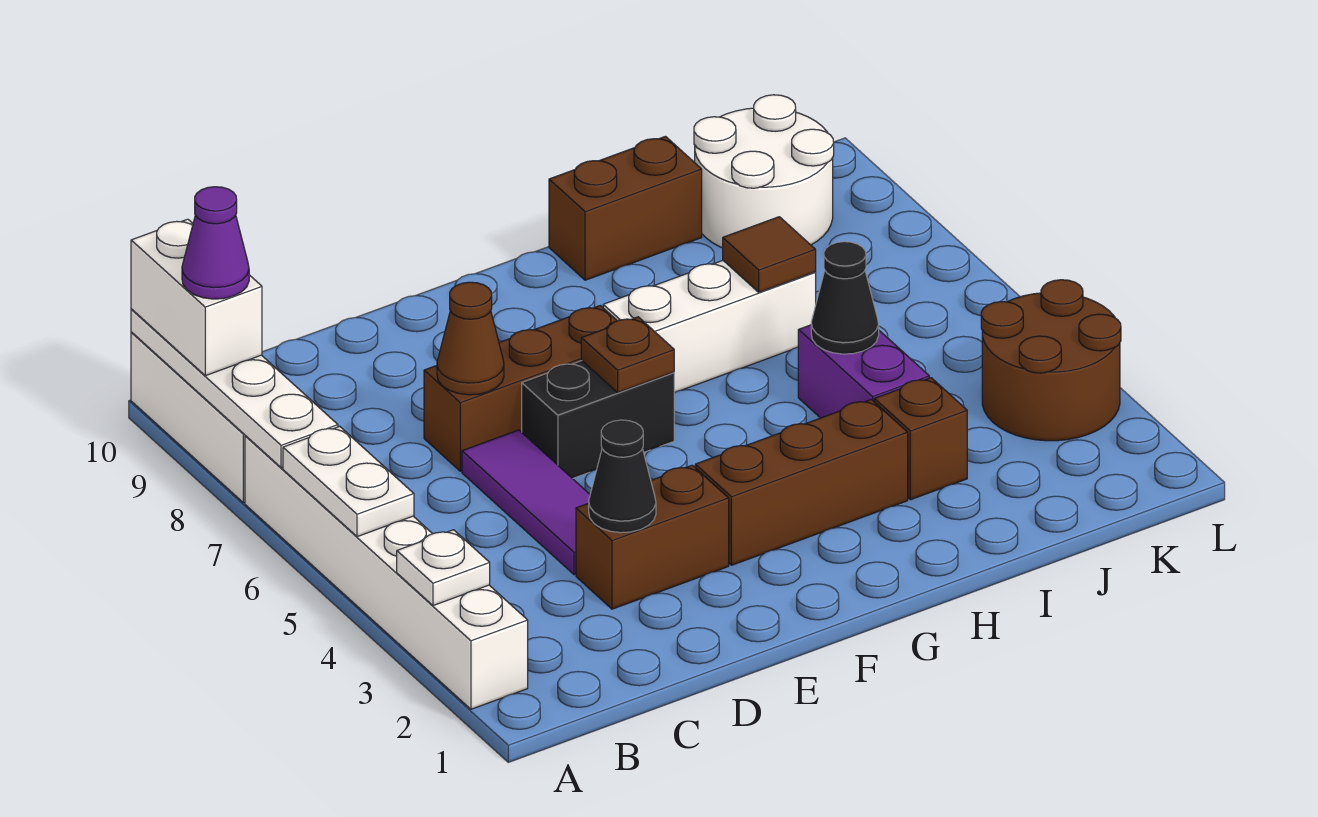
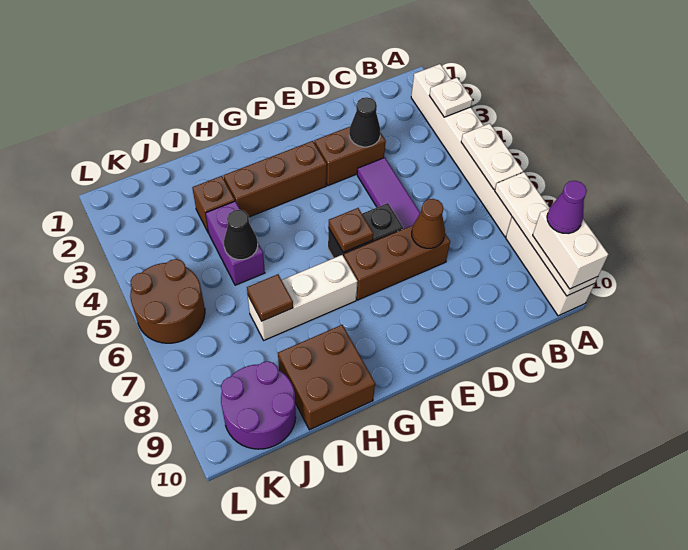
brown brick H10:I10 level 1 -> brown brick H9:I10 level 1
white round brick J9:K10 level 1 -> purple round brick J9:K10 level 1
brown round brick K3:L4 level 1 -> brown round brick K5:L6 level 1

